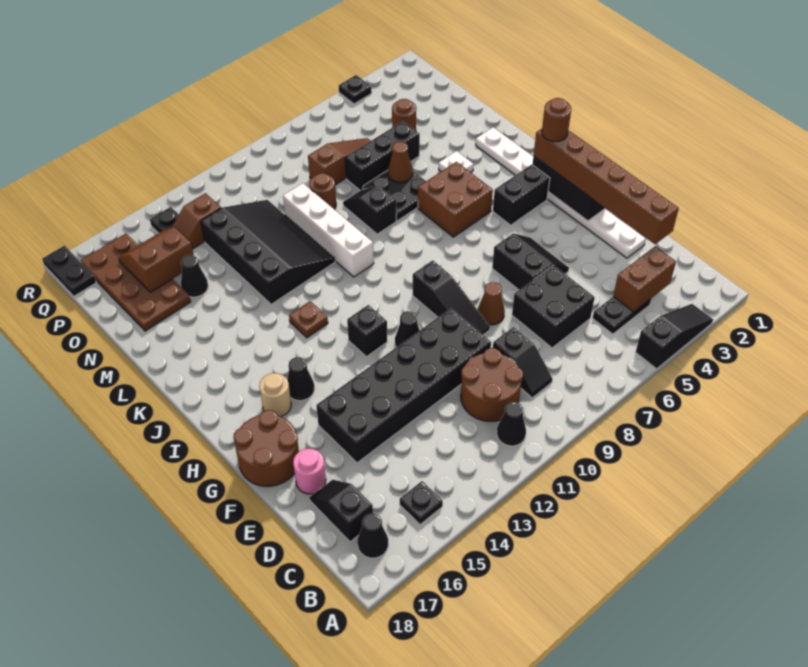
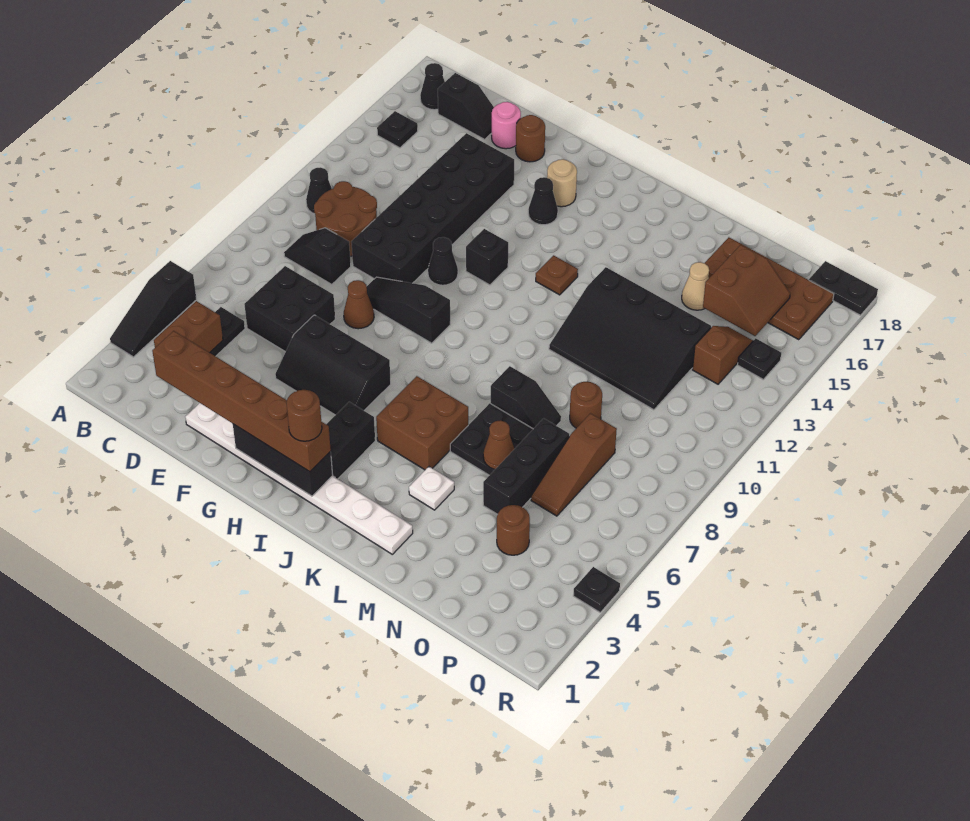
black slope F5:G6 level 1 top 6 -> black slope F5:H6 level 1 top 6
brown round brick F17:G18 level 1 -> brown round brick F17 level 1
white brick K10:N10 level 1 -> none
black cone N15 level 1 -> tan cone N15 level 1

